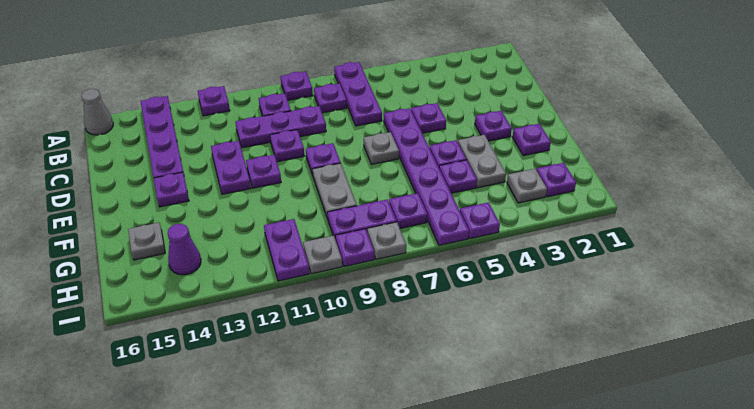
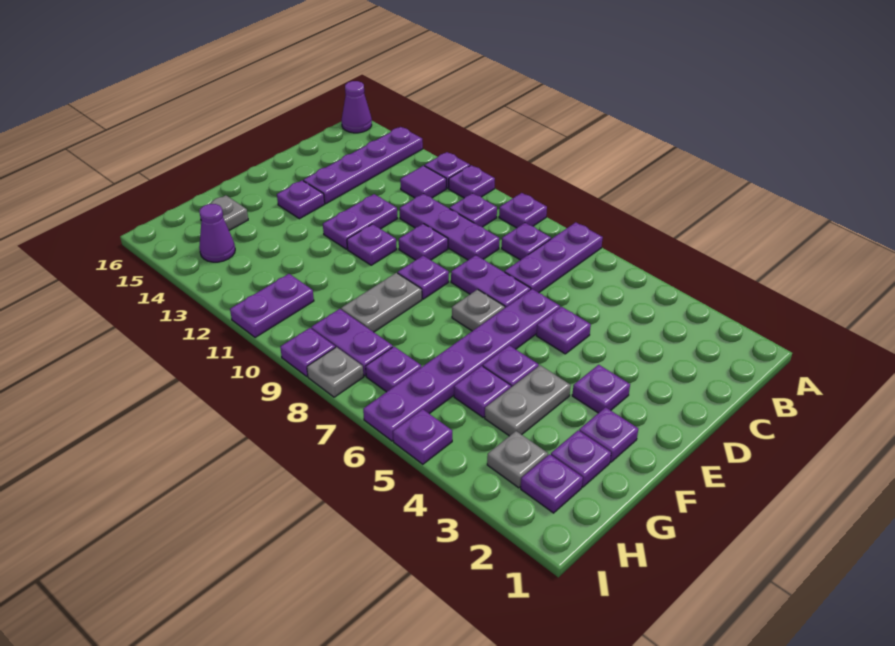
none -> purple plate A11 level 1
grey cone A16 level 1 -> purple cone A16 level 1
none -> purple tile B12 level 1
none -> purple plate D7:D8 level 1
none -> purple plate G2 level 1
grey plate I10 level 1 -> none

